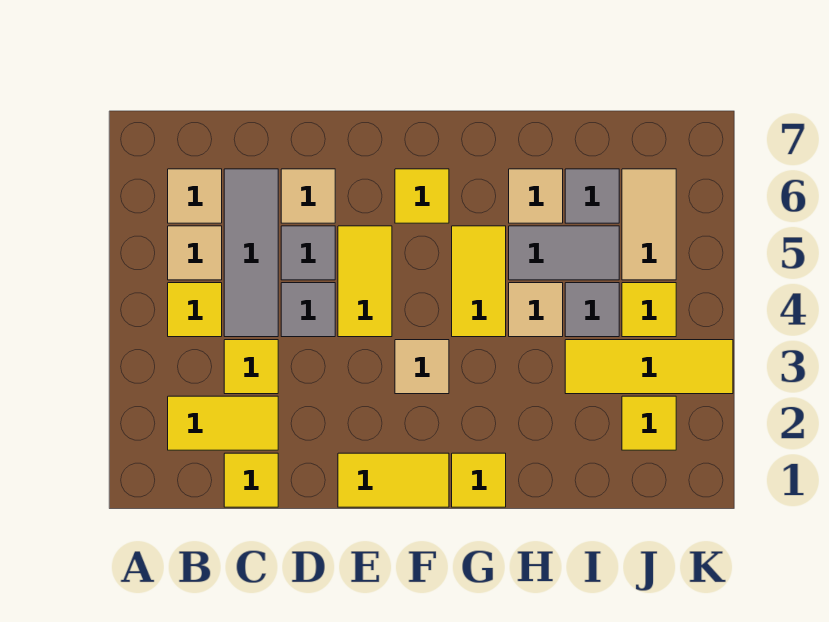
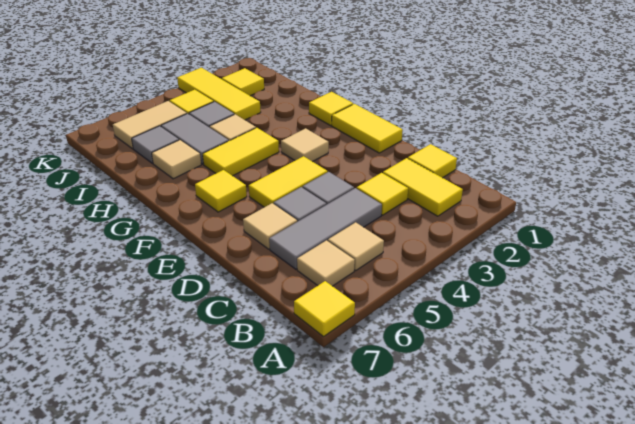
yellow tile B4 level 1 -> yellow tile A7 level 1

